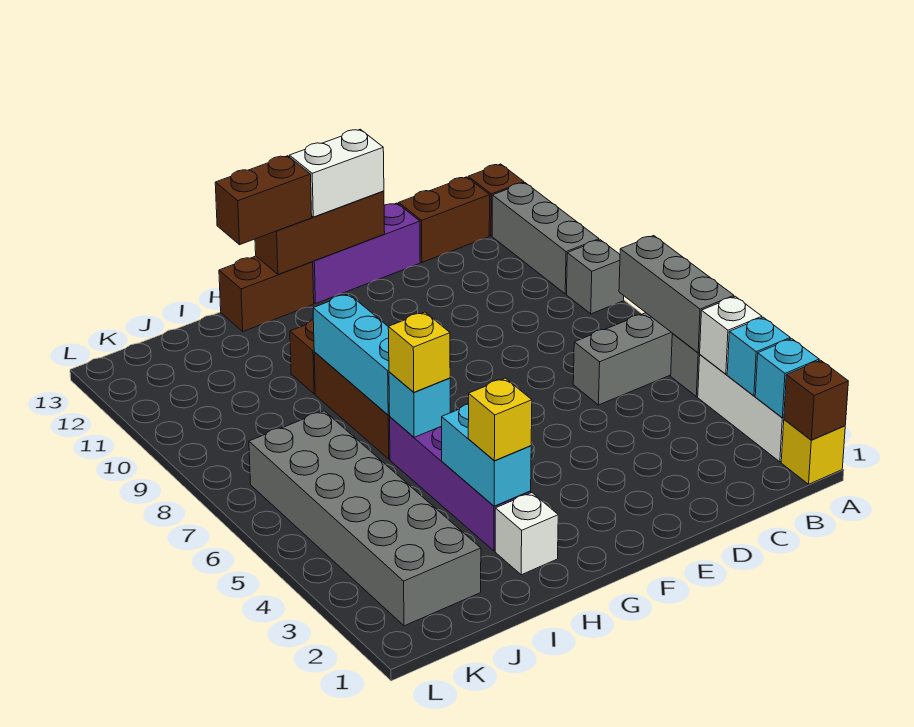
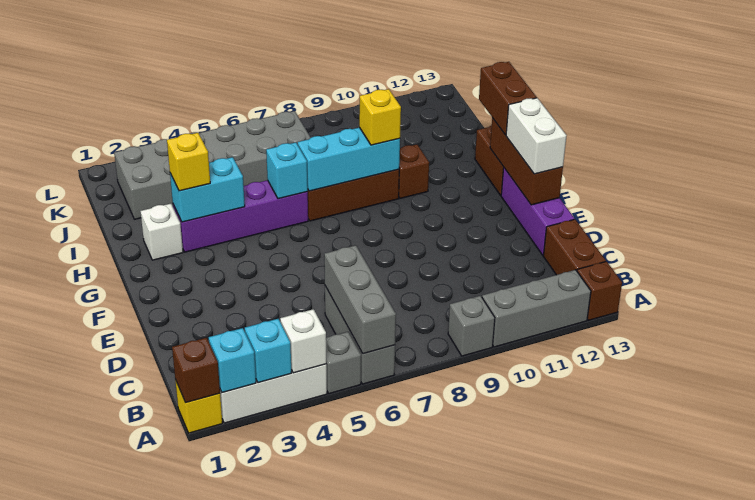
grey brick A5:A7 level 2 -> grey brick A6:C6 level 2
yellow brick H6 level 3 -> yellow brick H9 level 3

